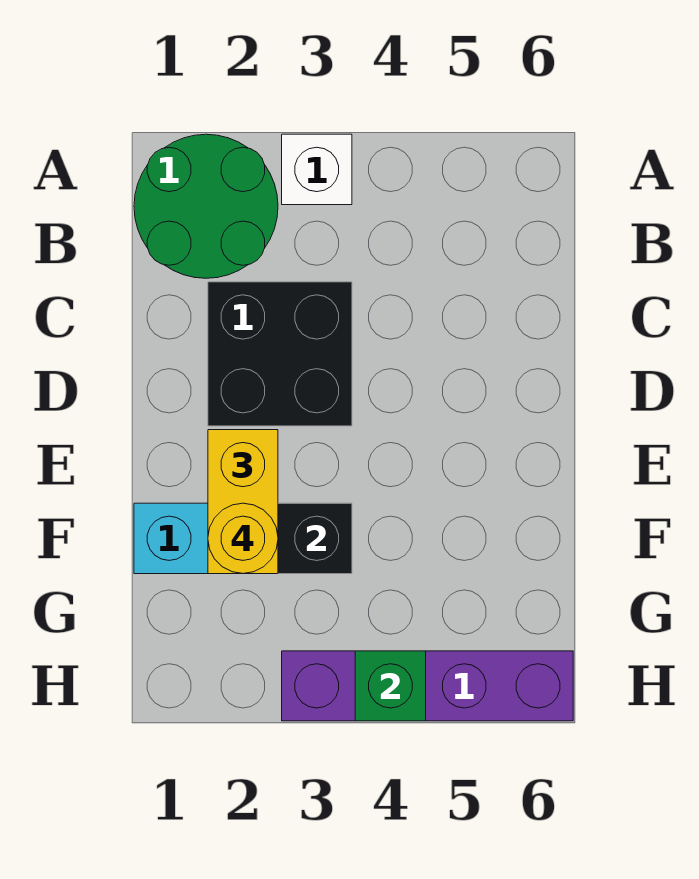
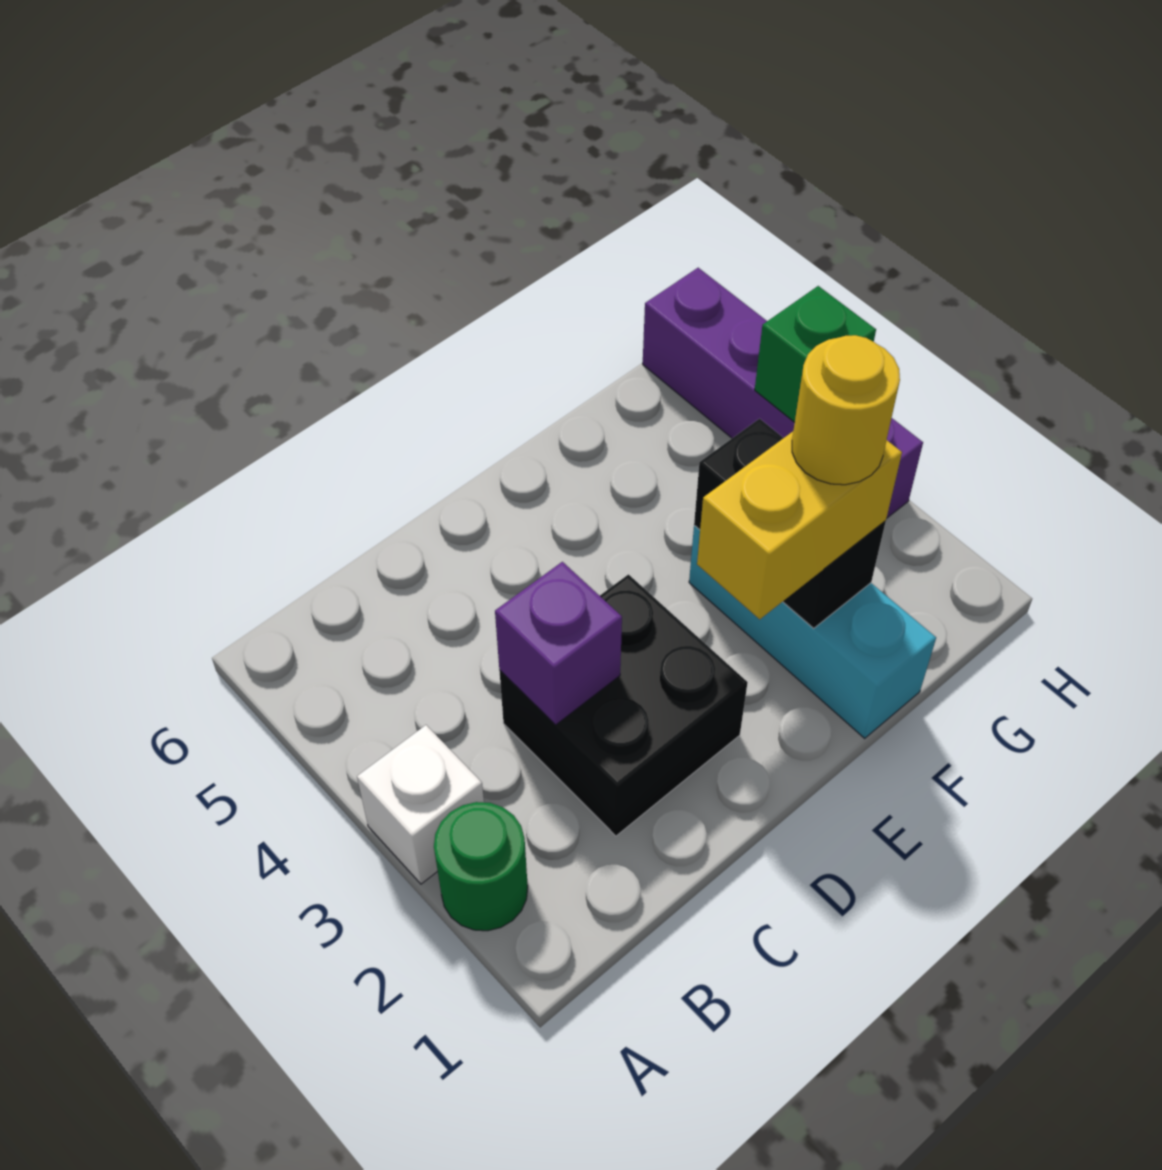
green round brick A1:B2 level 1 -> green round brick A2 level 1
none -> purple brick C3 level 2

